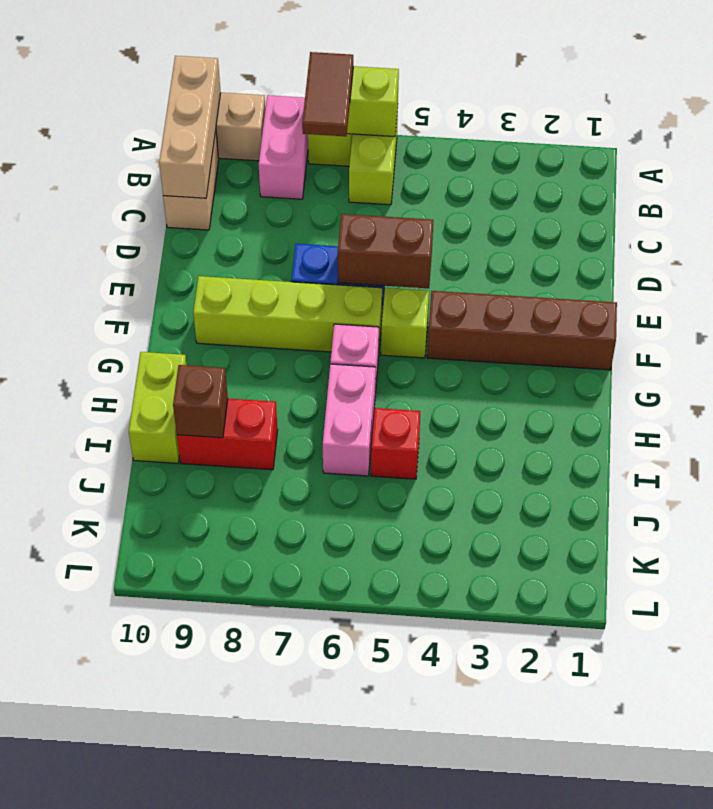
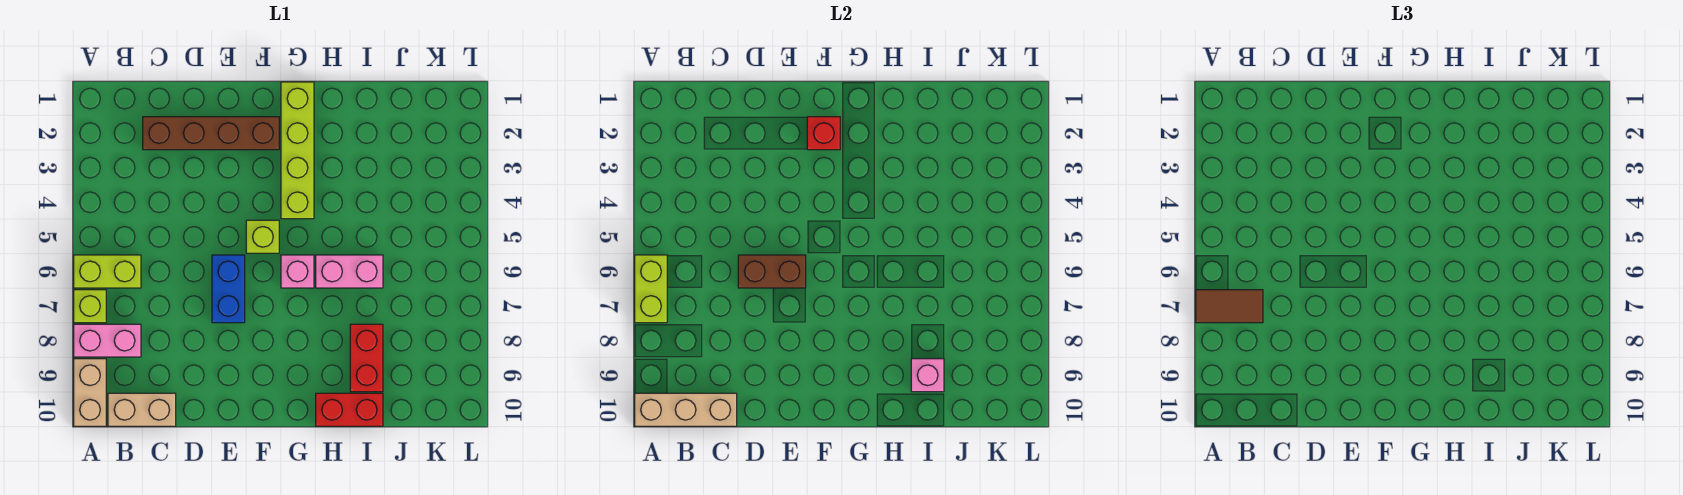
brown brick E5:E6 level 2 -> brown brick D6:E6 level 2
brown brick F1:F4 level 1 -> brown brick C2:F2 level 1
lime brick F6:F9 level 1 -> lime brick G1:G4 level 1
lime brick H10:I10 level 1 -> red brick H10:I10 level 1
red brick I5 level 1 -> red brick F2 level 2
brown brick I9 level 2 -> pink brick I9 level 2

